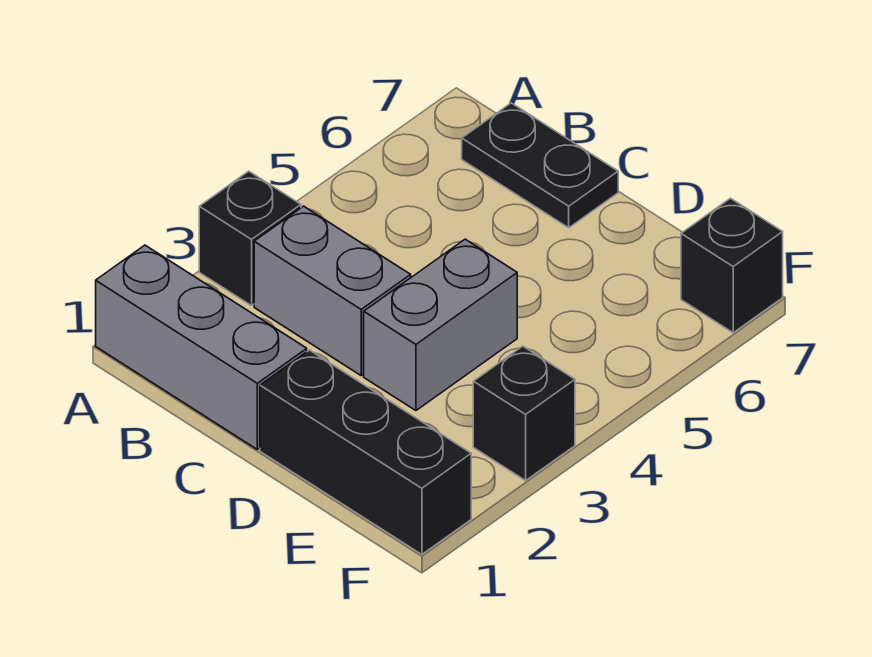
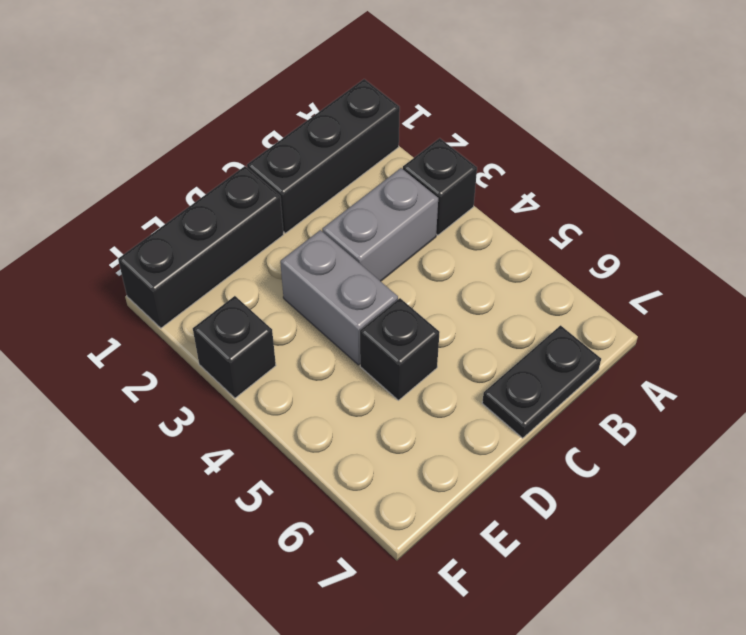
grey brick A1:C1 level 1 -> black brick A1:C1 level 1
black brick F7 level 1 -> black brick D5 level 1

